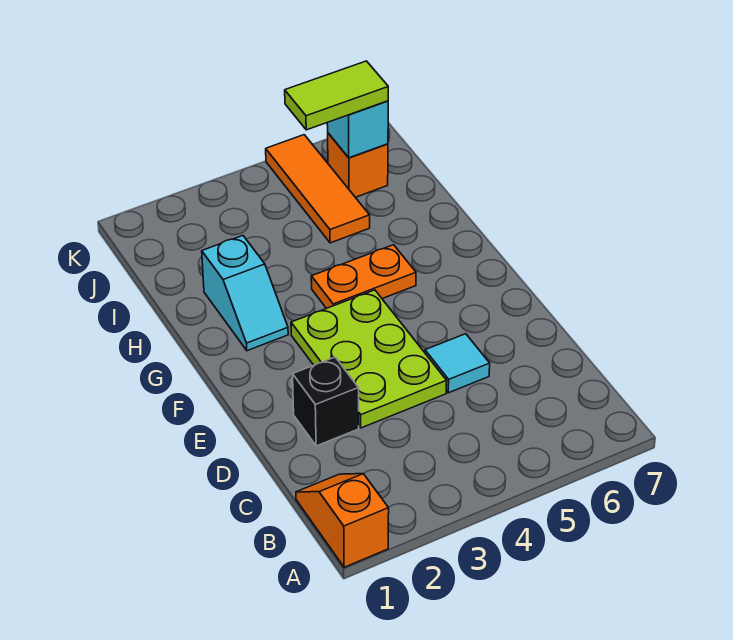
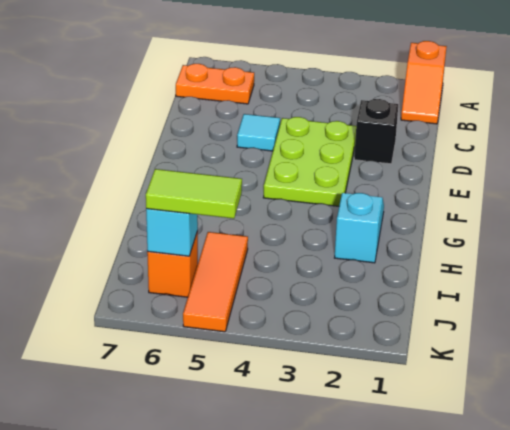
orange plate G4:G5 level 1 -> orange plate B6:B7 level 1

